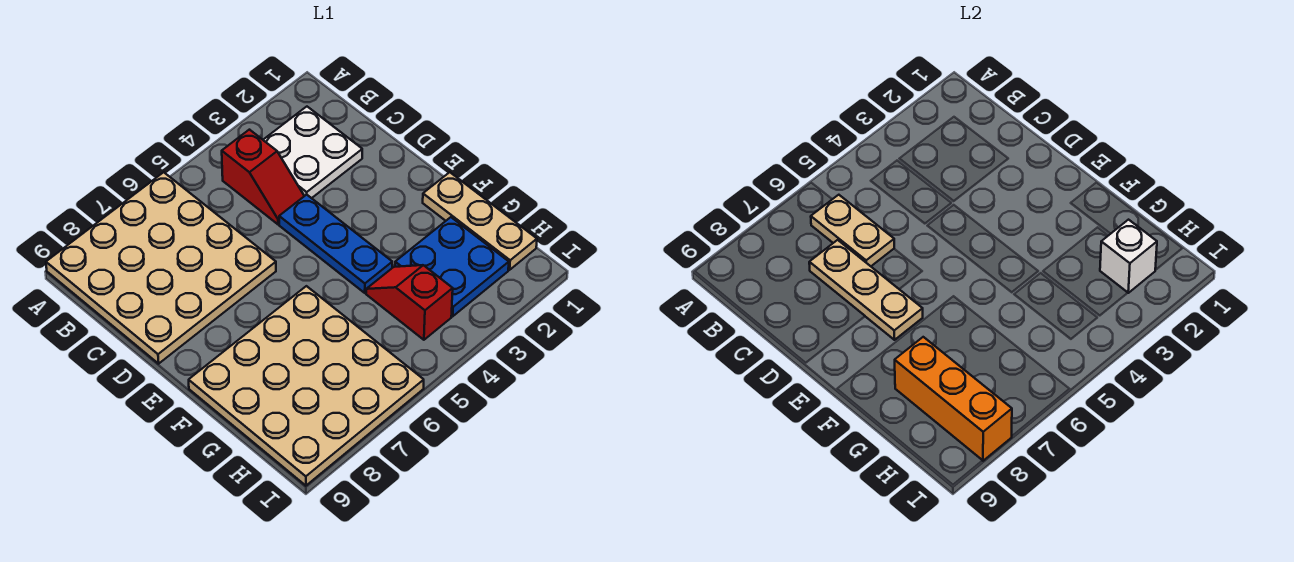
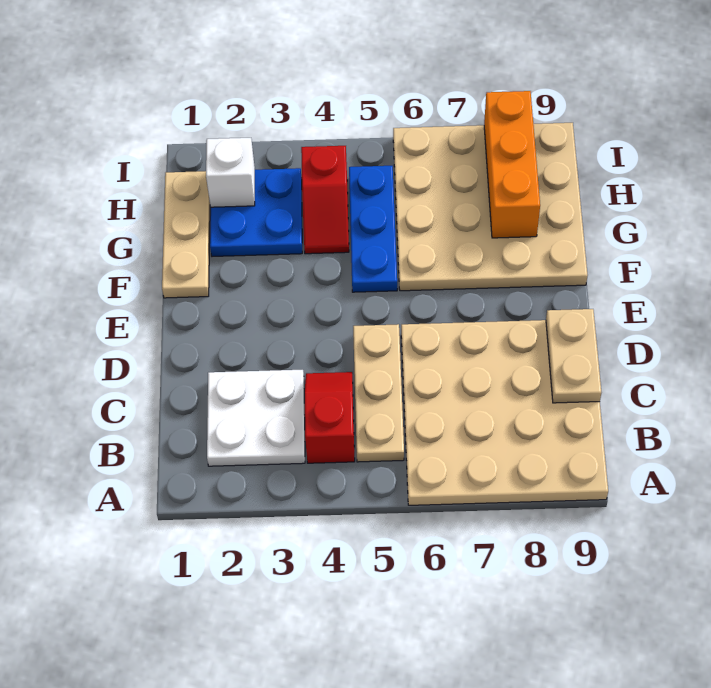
tan plate B6:C6 level 2 -> tan plate C9:D9 level 2
tan plate C7:E7 level 2 -> tan plate B5:D5 level 1
blue plate D4:F4 level 1 -> blue plate F5:H5 level 1

